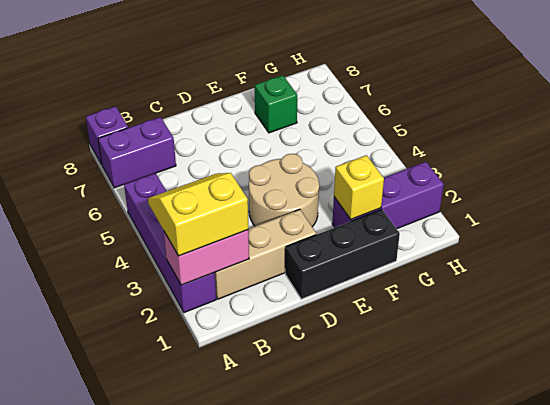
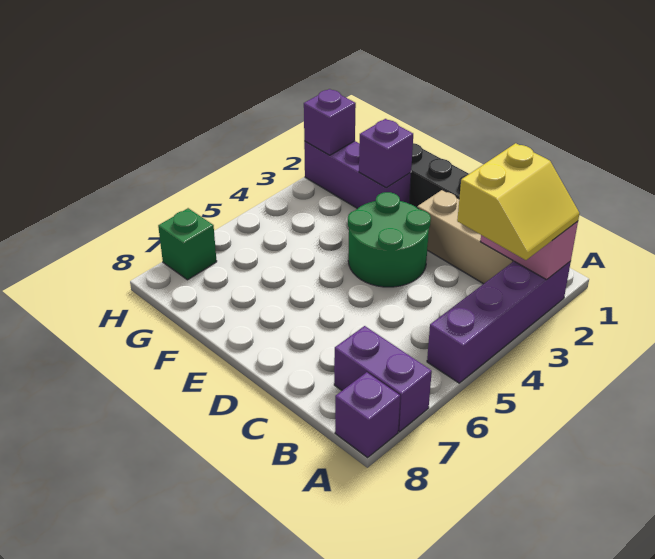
yellow slope A2:B3 level 3 top 2 -> yellow slope A2:B3 level 3 top B
tan round brick D3:E4 level 1 -> green round brick D3:E4 level 1
yellow brick F2 level 2 -> purple brick F2 level 2
green brick F7 level 1 -> green brick H7 level 1
none -> purple brick H2 level 2

